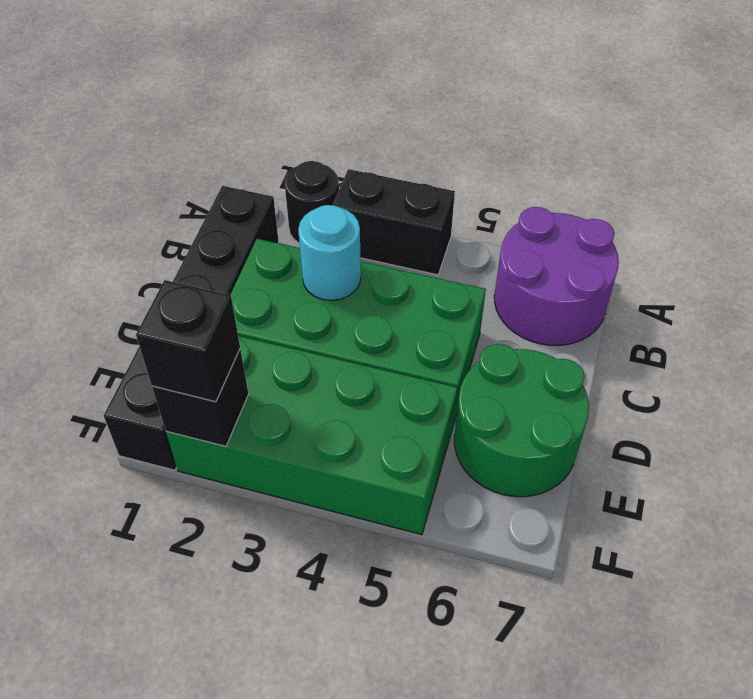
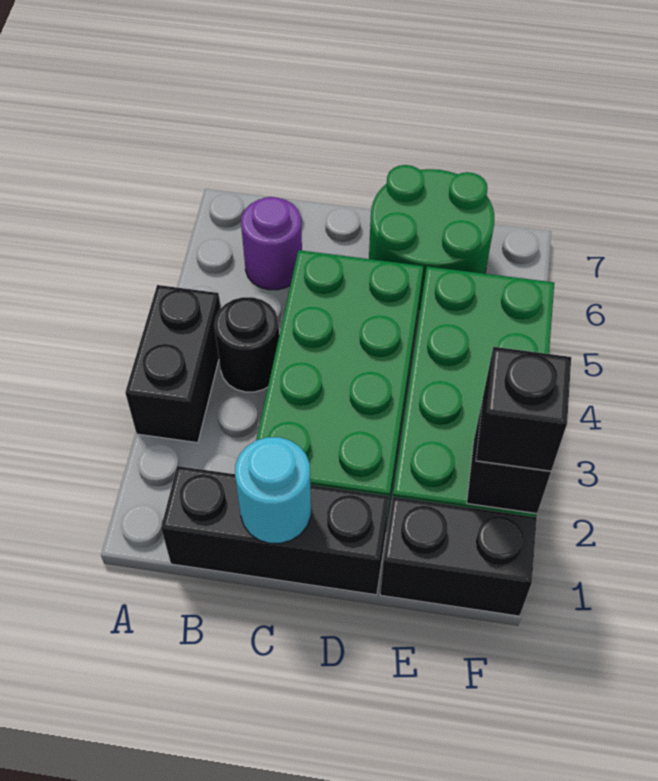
black round brick A2 level 1 -> black round brick B4 level 1
purple round brick A6:B7 level 1 -> purple round brick B6 level 1
cyan round brick C3 level 2 -> cyan round brick C1 level 2

